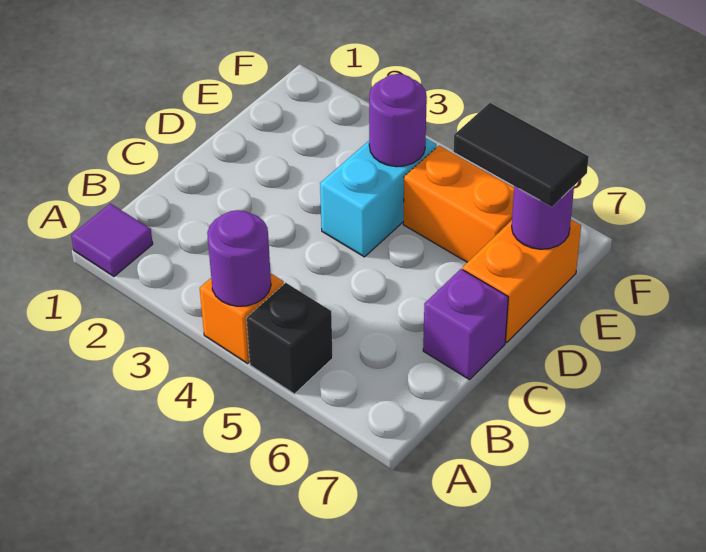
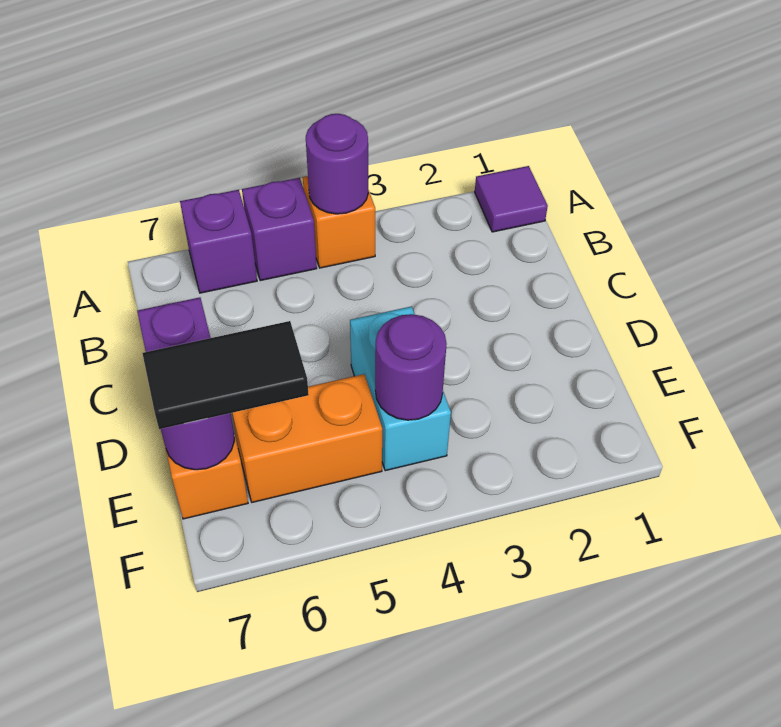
black brick A5 level 1 -> purple brick A5 level 1
none -> purple brick A6 level 1

